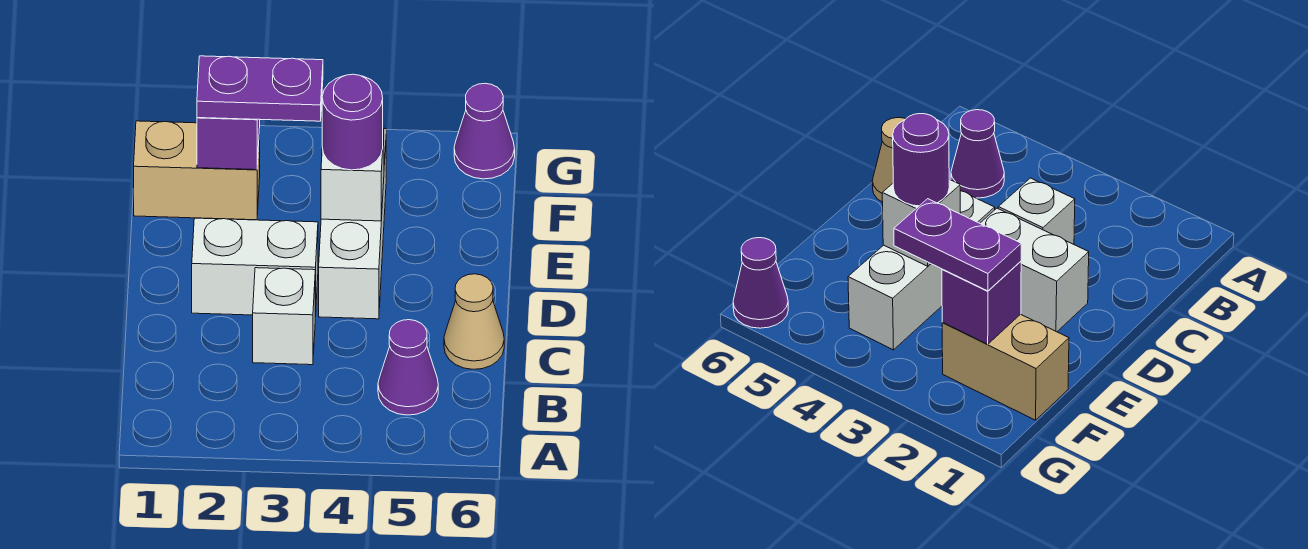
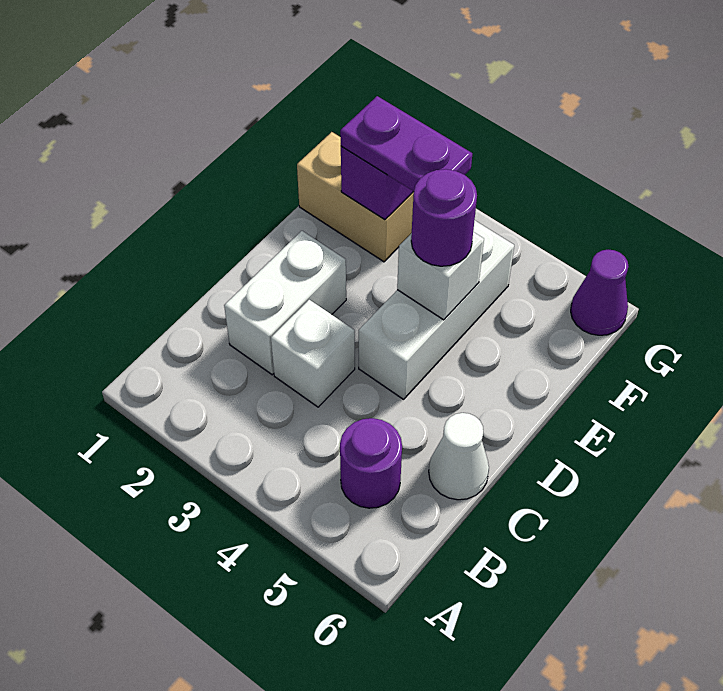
purple cone B5 level 1 -> purple round brick B5 level 1
tan cone C6 level 1 -> white cone C6 level 1
white brick D2:D3 level 1 -> white brick C2:D2 level 1

